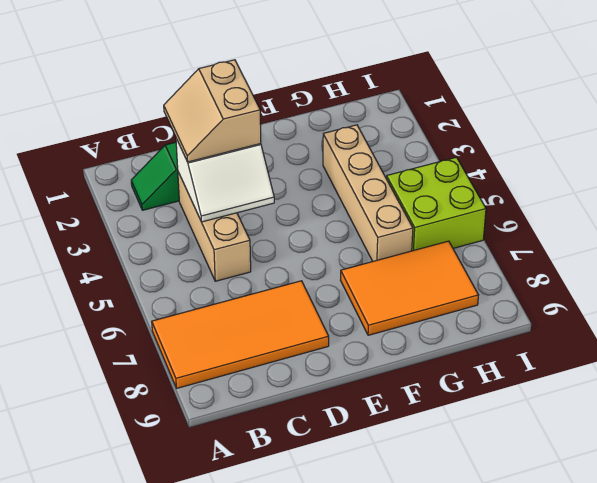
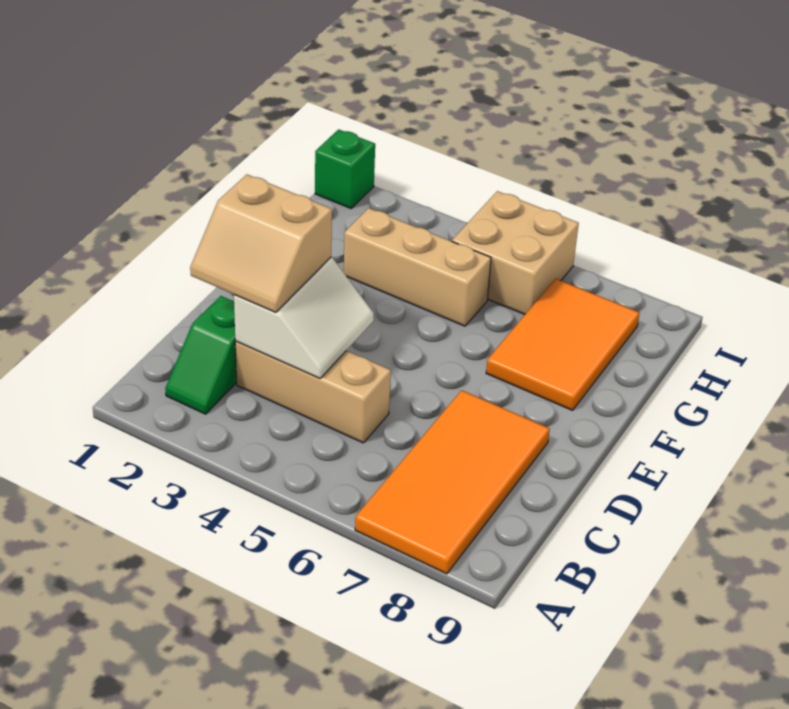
tan brick G3:G6 level 1 -> tan brick G3:G5 level 1
lime brick H5:I6 level 1 -> tan brick H5:I6 level 1
none -> green brick I1 level 1

